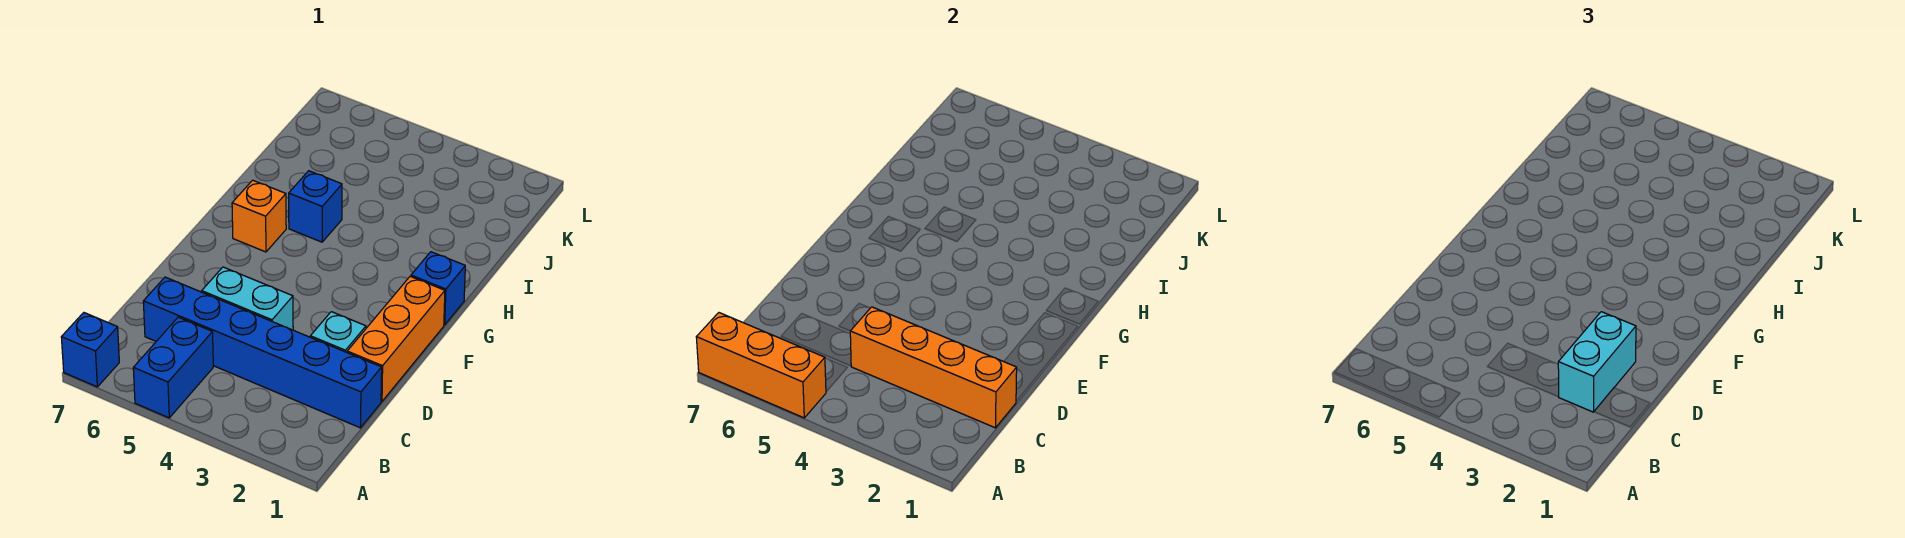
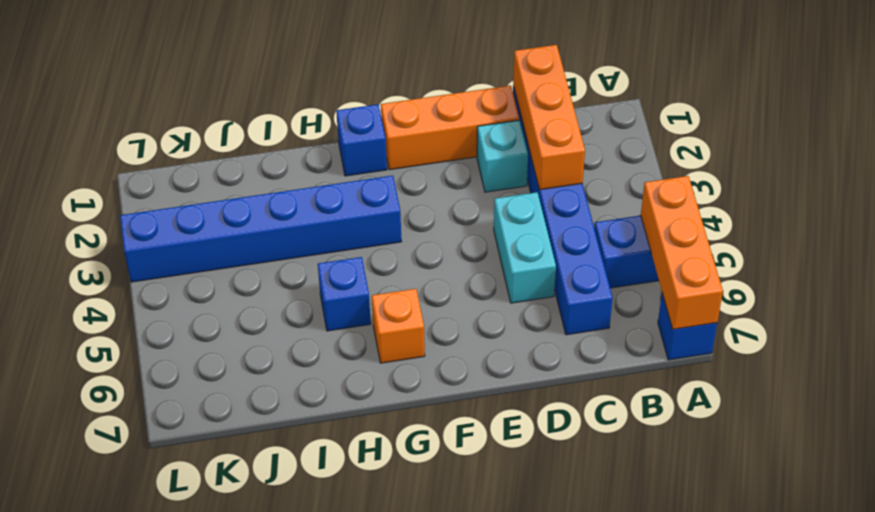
orange brick C1:C4 level 2 -> orange brick C1:C3 level 2
cyan brick C2:D2 level 3 -> none
none -> blue brick G3:L3 level 1

